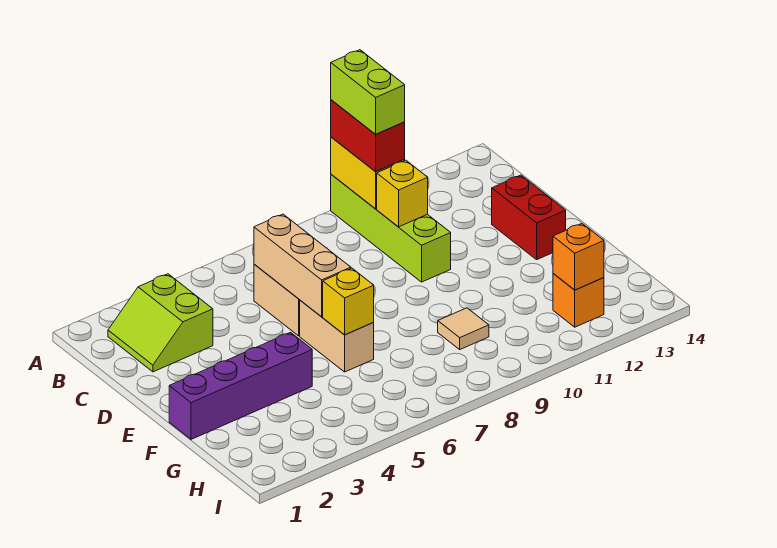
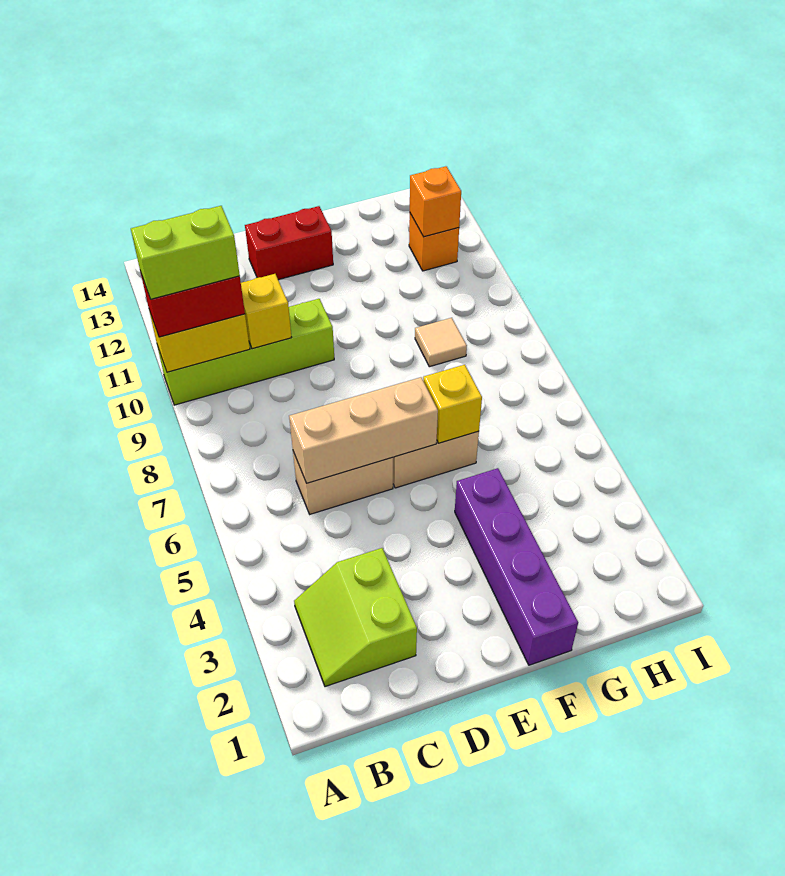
lime slope B2:C3 level 1 top 3 -> lime slope B2:C3 level 1 top C

